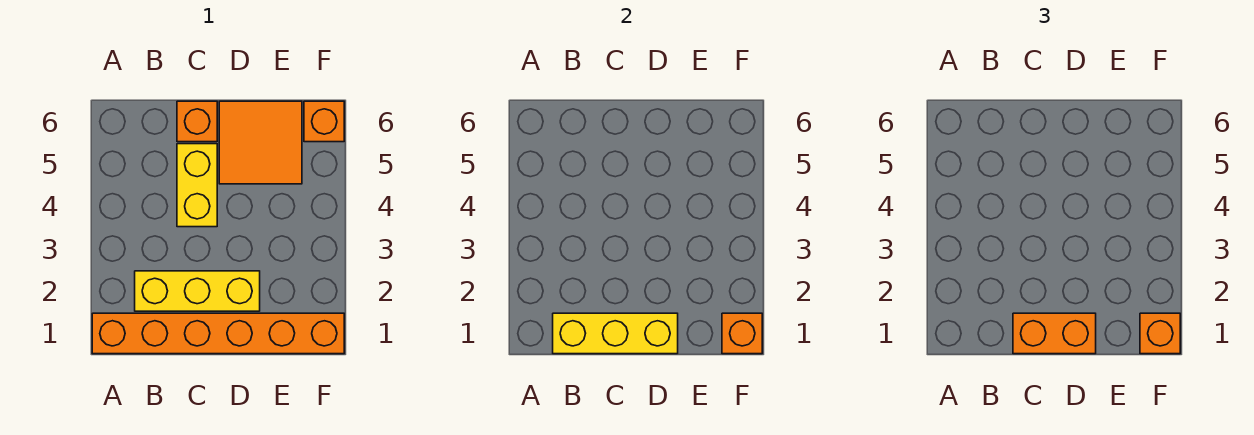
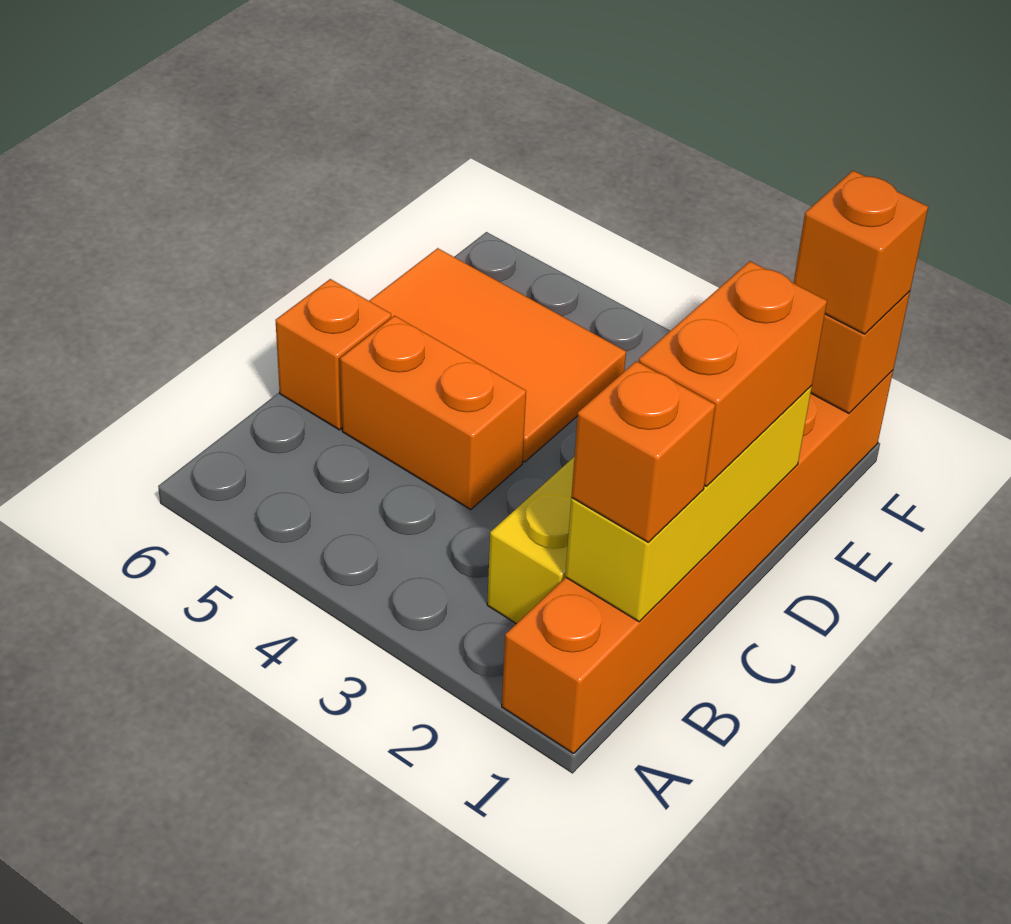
yellow brick C4:C5 level 1 -> orange brick C4:C5 level 1
orange tile D5:E6 level 1 -> orange tile D4:E6 level 1
orange brick F6 level 1 -> orange brick B1 level 3

